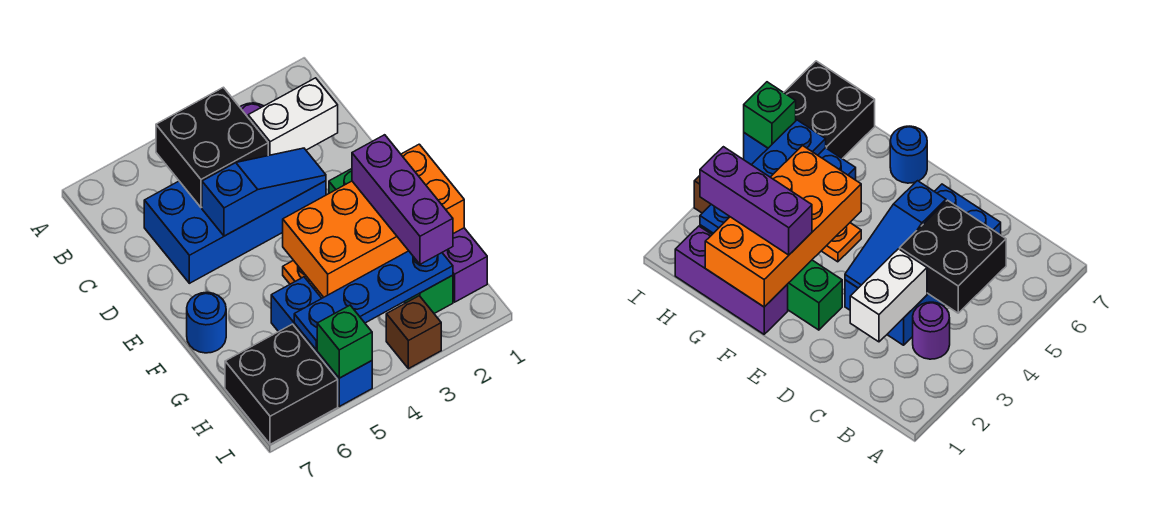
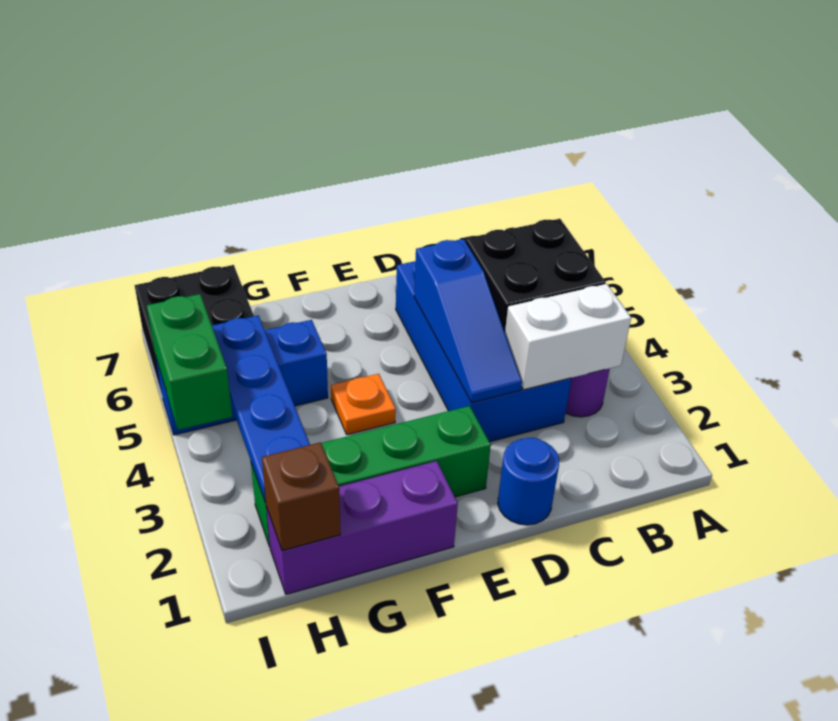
white brick C2:C3 level 2 -> white brick B3:C3 level 2
orange brick F1:G4 level 2 -> none
purple brick F2:H2 level 3 -> none
blue round brick F7 level 1 -> blue round brick D1 level 1
brown brick I3 level 1 -> brown brick H1 level 2
green brick I5 level 2 -> green brick I4:I5 level 2

